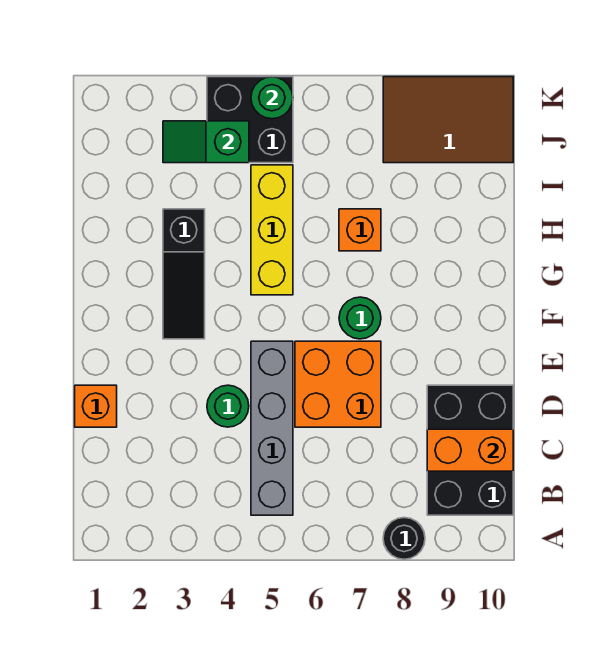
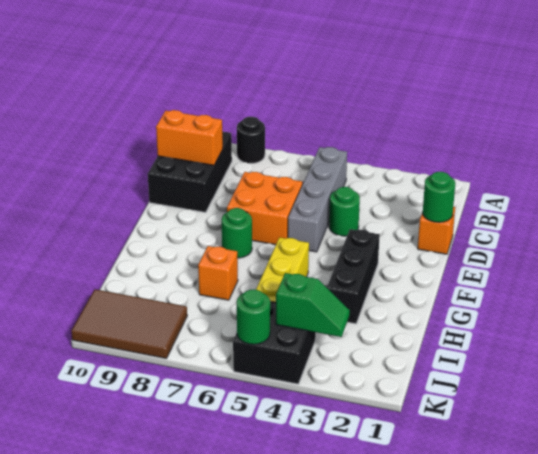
none -> green round brick D1 level 2
black slope F3:H3 level 1 top H -> black brick F3:H3 level 1

